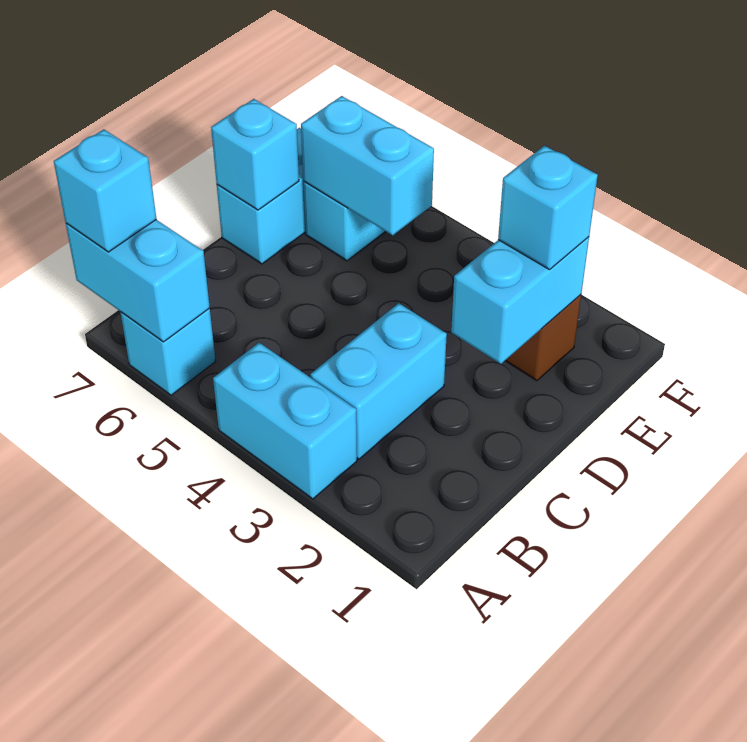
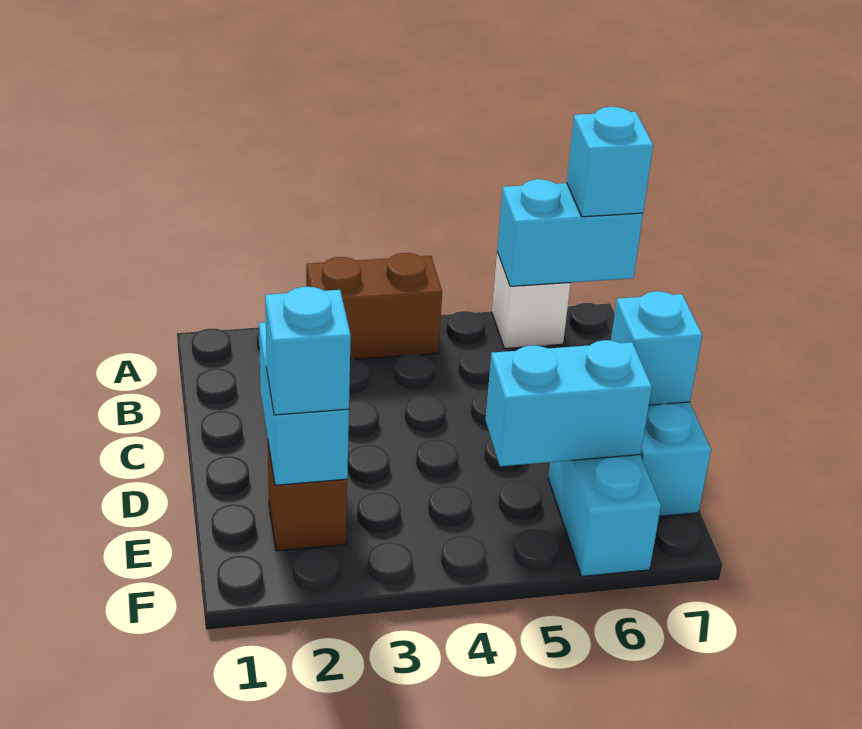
cyan brick A3:A4 level 1 -> brown brick A3:A4 level 1
cyan brick A6 level 1 -> white brick A6 level 1
cyan brick B3:C3 level 1 -> none

